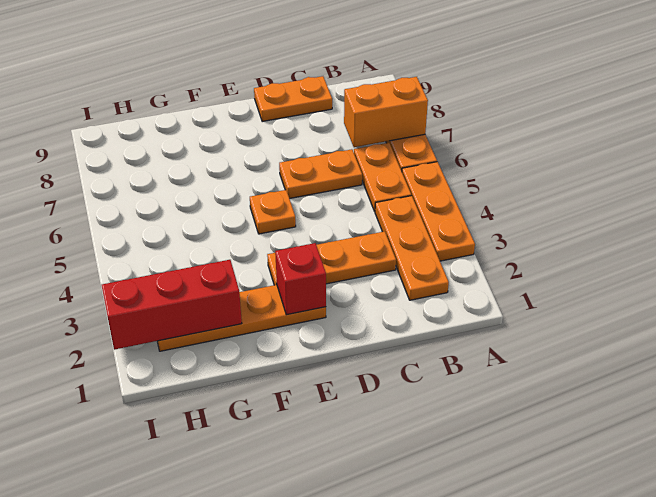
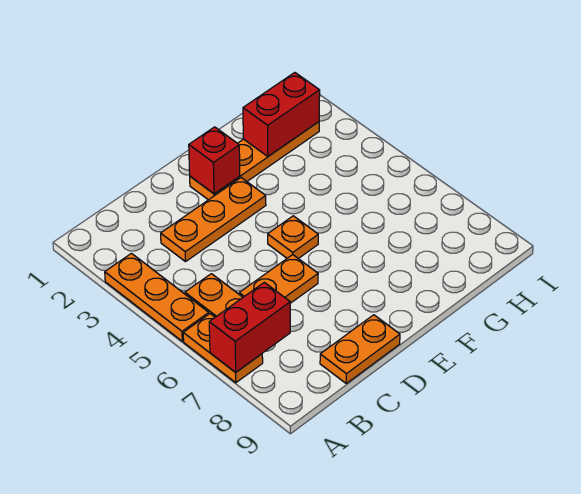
orange brick A7:B7 level 2 -> red brick A7:B7 level 2
orange plate B2:B4 level 1 -> none
red brick G2:I2 level 2 -> red brick G2:H2 level 2

